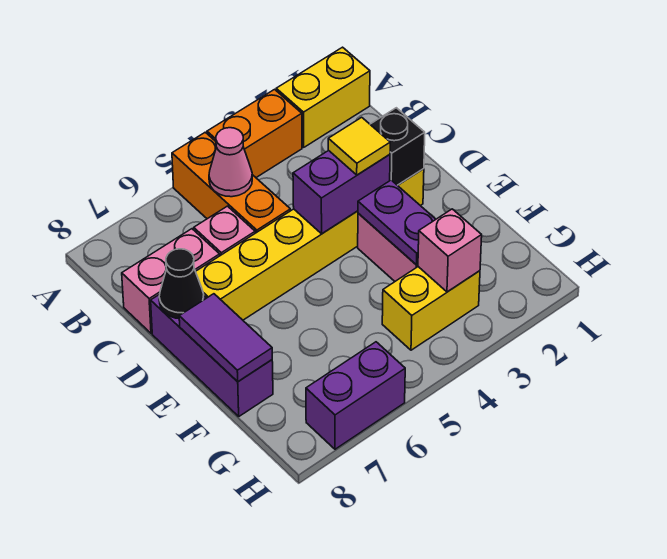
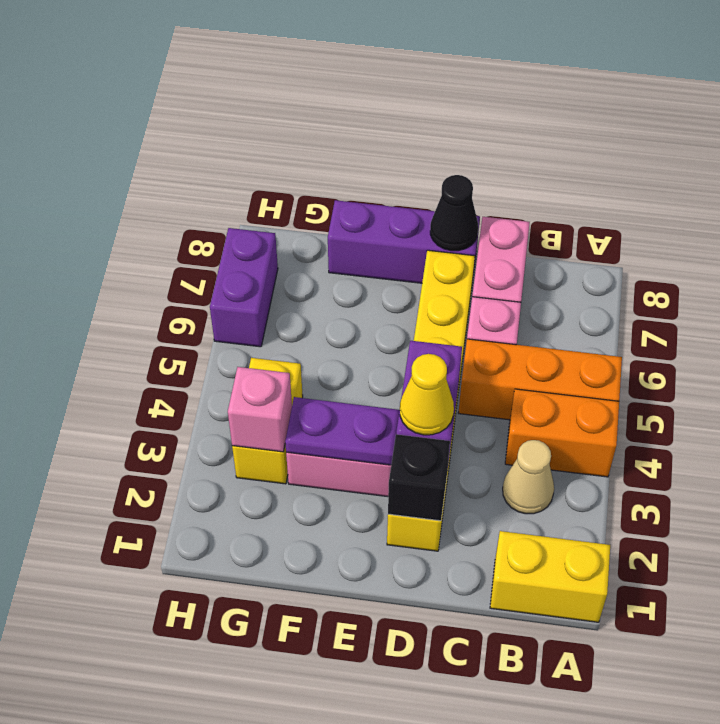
yellow brick A1:A2 level 1 -> yellow brick A1:B1 level 1
orange brick A3:A4 level 1 -> orange brick A4:B4 level 1
none -> tan cone B3 level 1
pink cone B5 level 2 -> none
yellow tile D3 level 3 -> yellow cone D3 level 3
purple tile E8:F8 level 2 -> none

